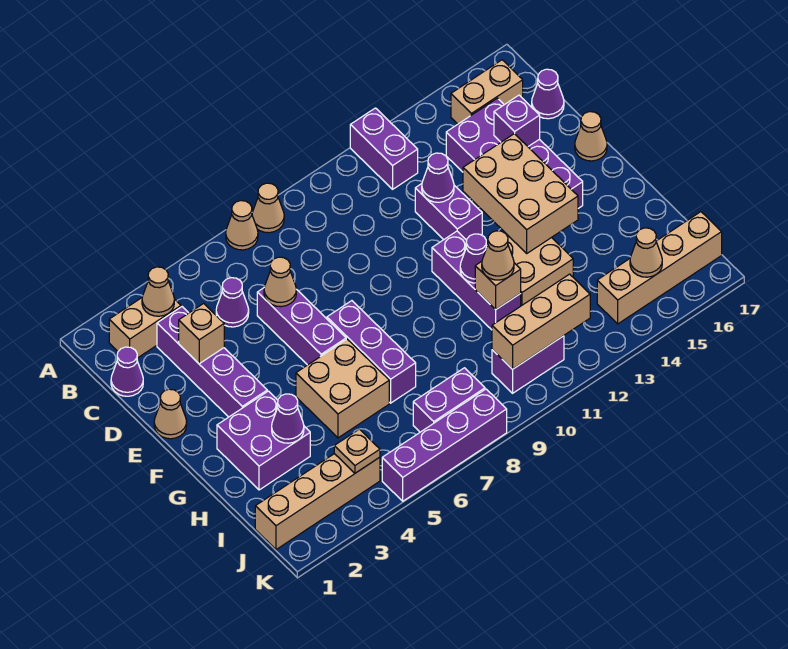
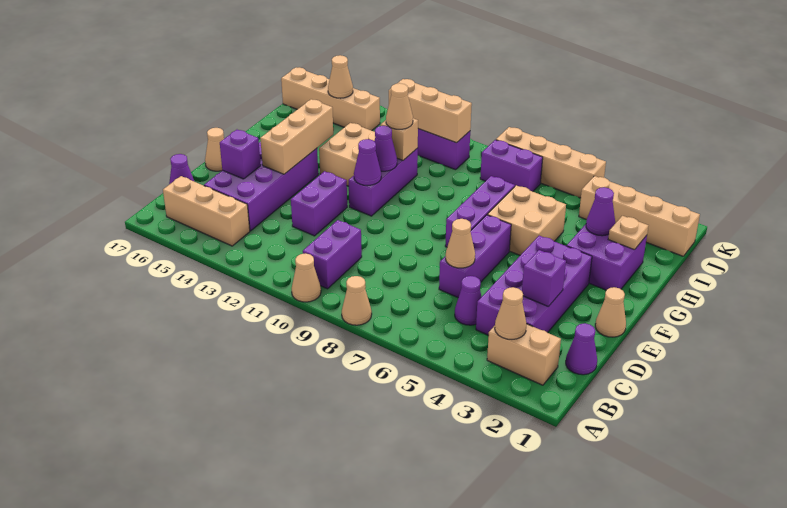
tan cone A7 level 1 -> tan cone A10 level 1
purple brick A12:B12 level 1 -> purple brick B10:C10 level 1
tan brick B15:B16 level 1 -> tan brick B14:B16 level 1
purple brick C3:F3 level 1 -> purple brick C3:F4 level 1
tan brick D3 level 2 -> purple brick D3 level 2
purple cone D12 level 2 -> purple cone F11 level 2
tan brick E13:G14 level 2 -> tan brick E14:G14 level 2
tan plate J4 level 2 -> tan plate H2 level 2
purple brick K5:K8 level 1 -> tan brick K5:K8 level 1

